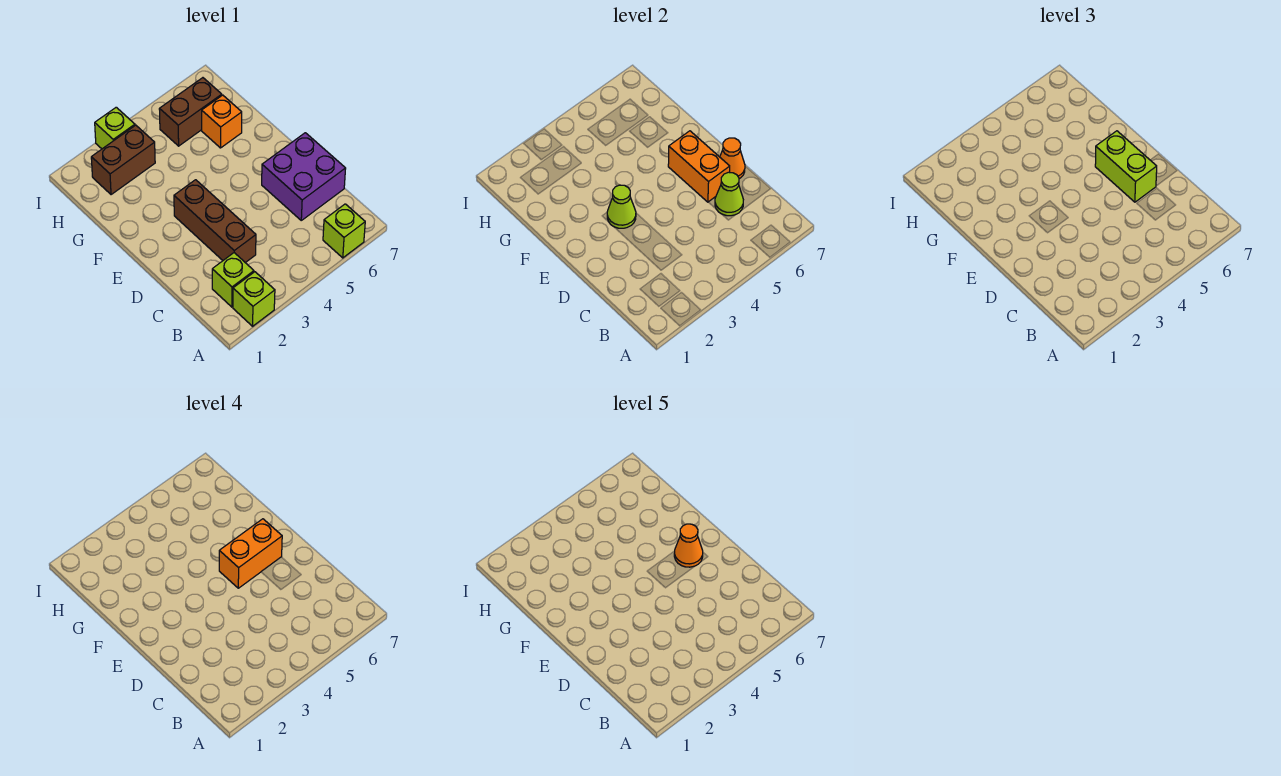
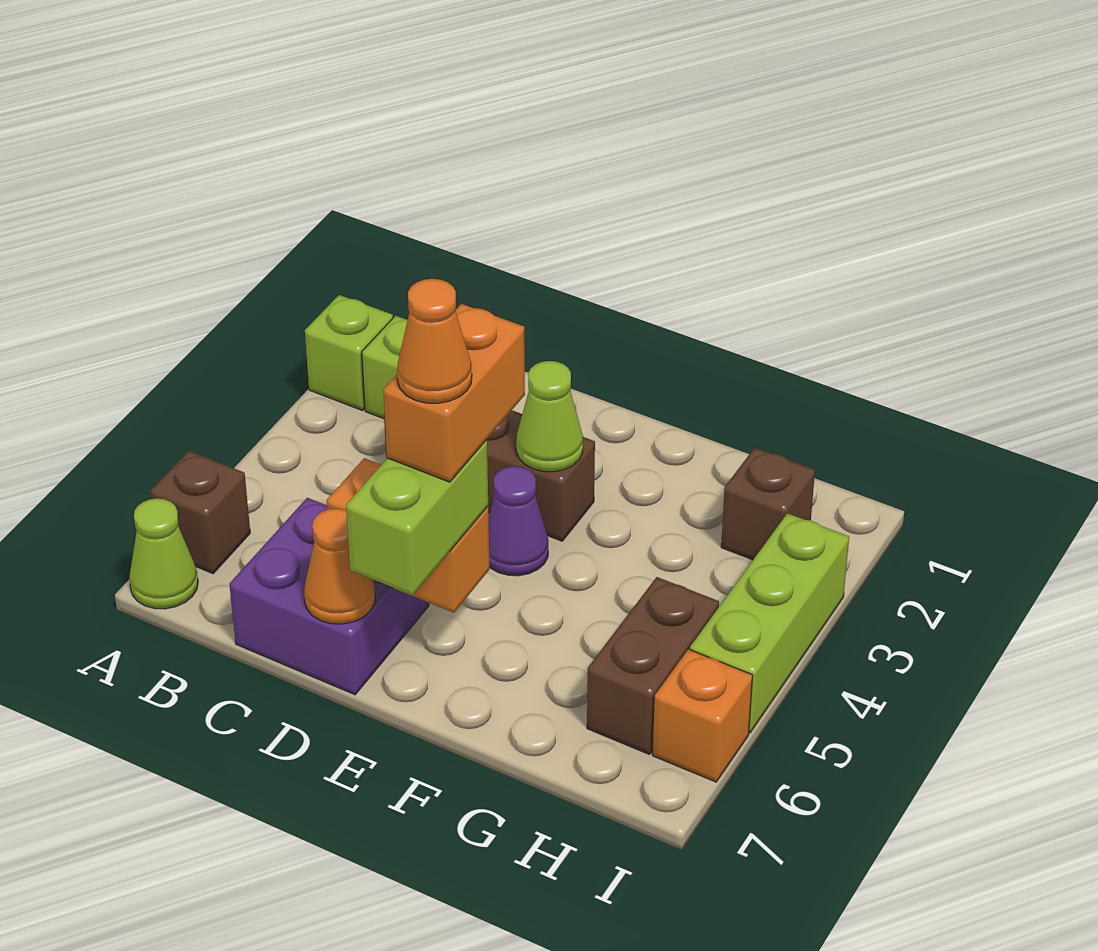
lime brick A6 level 1 -> brown brick A6 level 1
lime cone C6 level 2 -> lime cone A7 level 1
lime brick D6:E6 level 3 -> lime brick E6:E7 level 3
none -> purple cone E4 level 1
orange brick G6 level 1 -> orange brick I6 level 1
brown brick H2:H3 level 1 -> brown brick H2 level 1
lime brick I3 level 1 -> lime brick I3:I5 level 1

